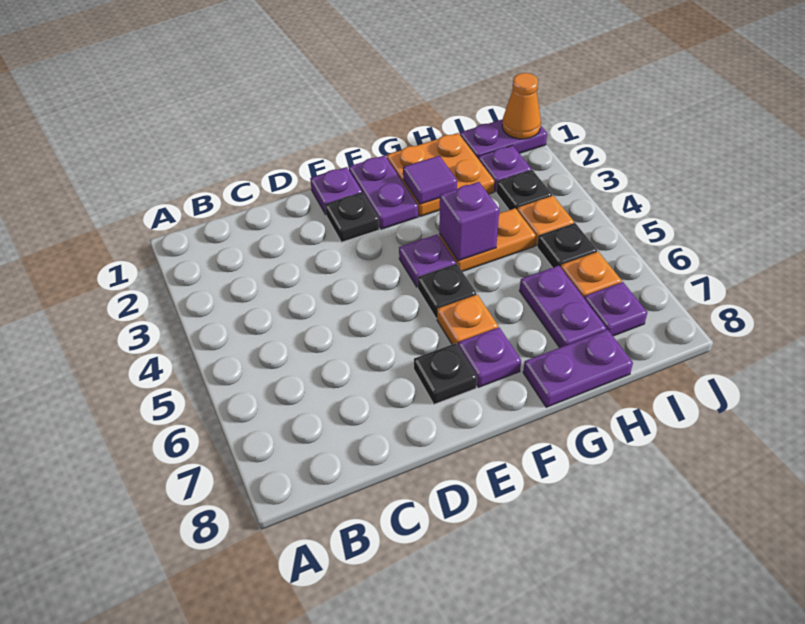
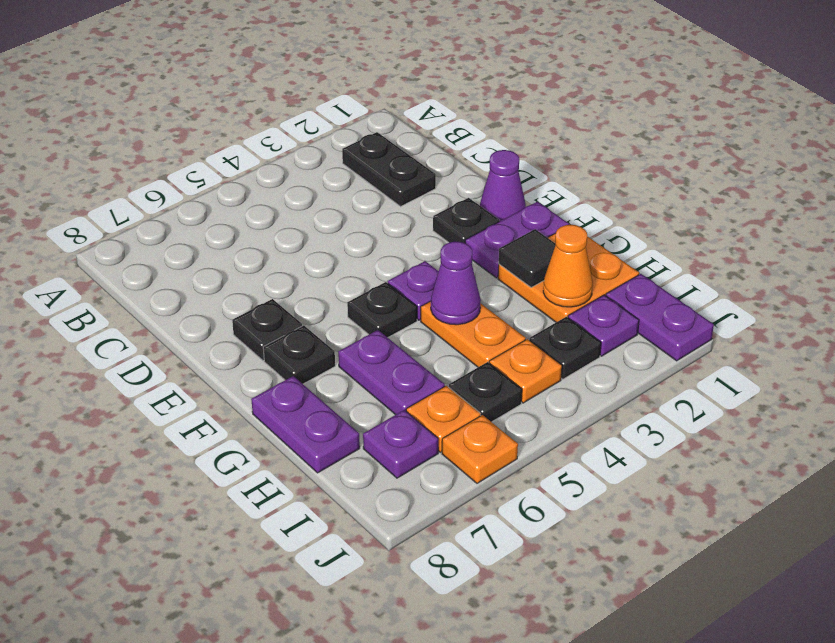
none -> black plate B2:C2 level 1
purple plate E1 level 1 -> purple cone E1 level 1
orange plate F6 level 1 -> orange plate J6 level 1
purple plate F7 level 1 -> black plate F7 level 1
purple tile G2 level 2 -> black tile G2 level 2
purple brick G4 level 2 -> purple cone G4 level 2
purple plate H6:H7 level 1 -> purple plate G6:H6 level 1
orange cone J1 level 2 -> orange cone H2 level 2

